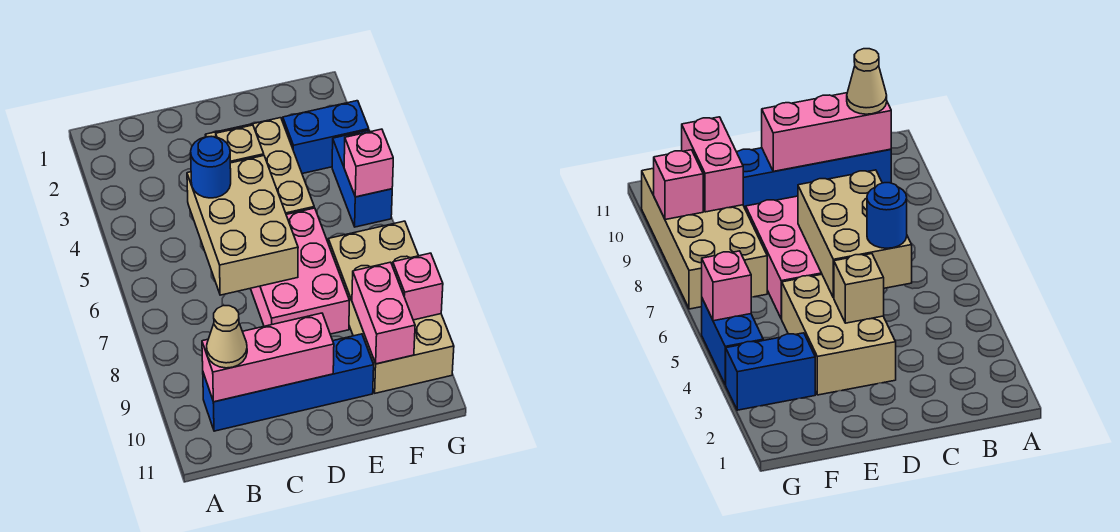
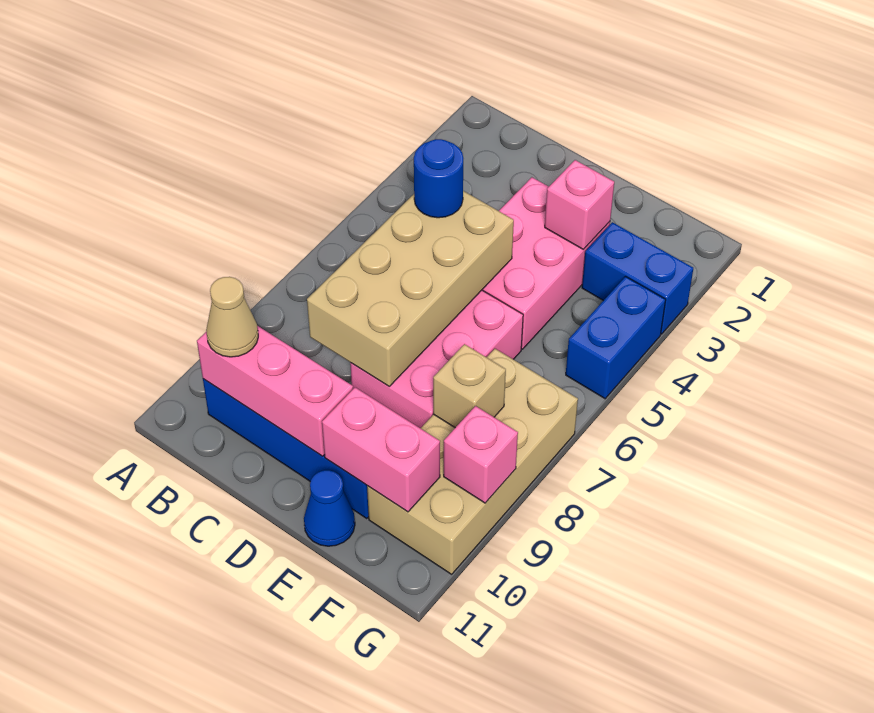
tan brick C5:D7 level 2 -> tan brick C5:D8 level 2
tan brick D3:E5 level 1 -> pink brick D3:E5 level 1
tan brick D4 level 2 -> tan brick F8 level 2
none -> blue cone E11 level 1
pink brick F9:F10 level 2 -> pink brick E10:F10 level 2
pink brick G5 level 2 -> pink brick E3 level 2

